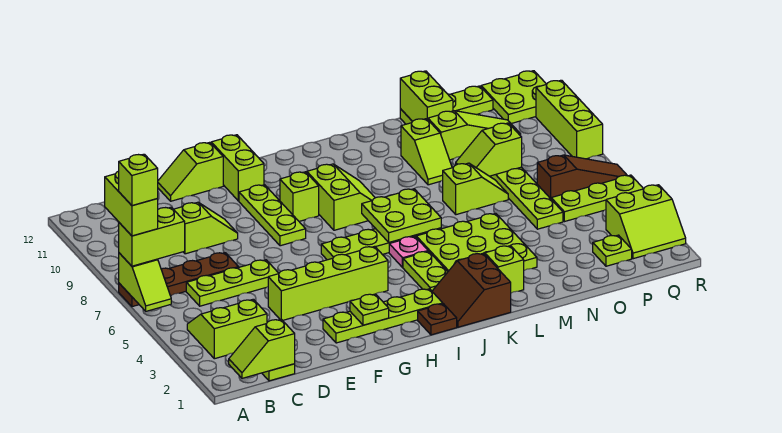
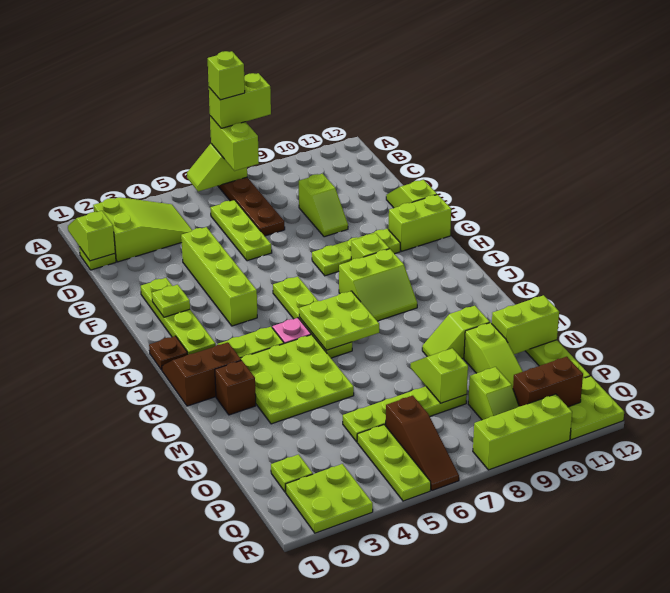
lime slope B3:C4 level 1 top 3 -> lime slope B2:C4 level 1 top 2
lime brick L2 level 1 -> brown brick L2 level 1
lime slope M7:N7 level 1 top M -> lime slope P9:Q9 level 1 top P
lime slope Q2:R3 level 1 top 3 -> lime plate Q2:R3 level 1
none -> brown brick Q10:Q11 level 2

